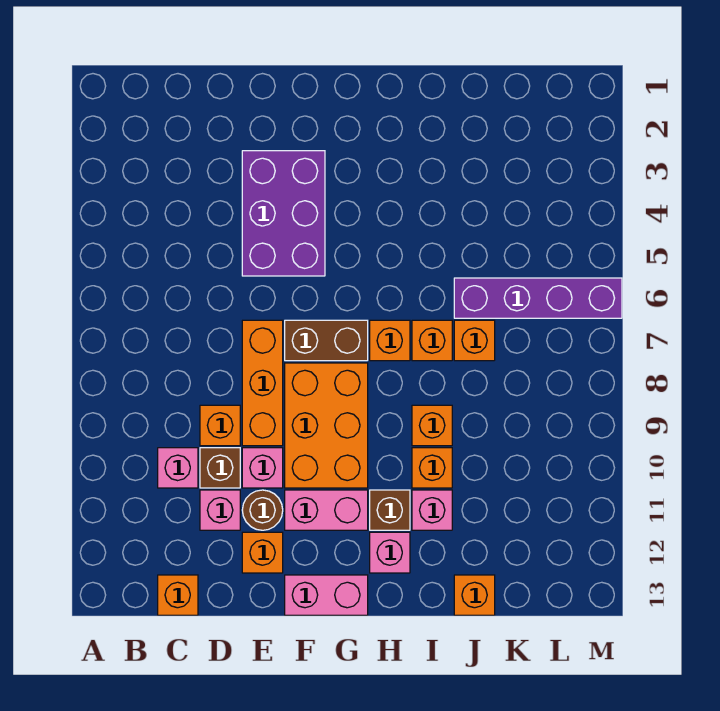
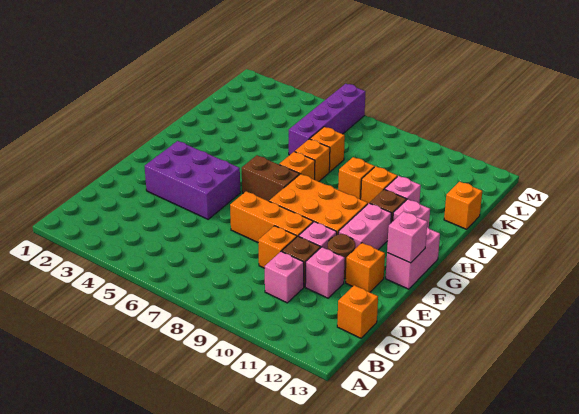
brown brick F7:G7 level 1 -> brown brick G6:G7 level 1
none -> pink brick F13 level 2

